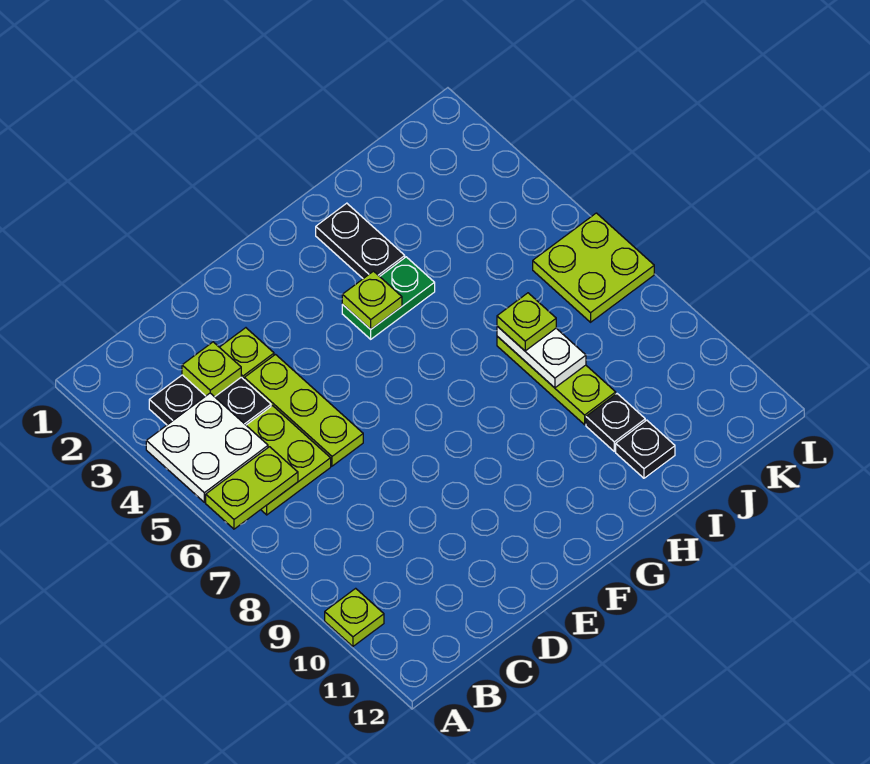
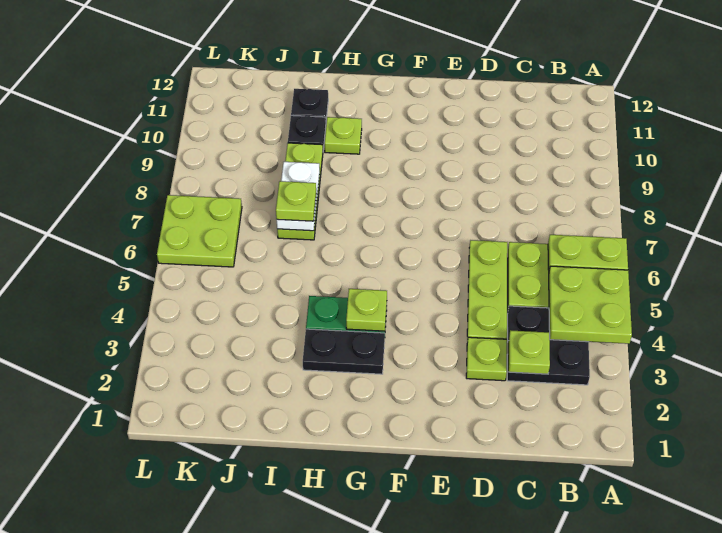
white plate A4:B5 level 2 -> lime plate A4:B5 level 2
lime plate A10 level 1 -> lime plate H10 level 1
black plate H2:H3 level 1 -> black plate G3:H3 level 1

